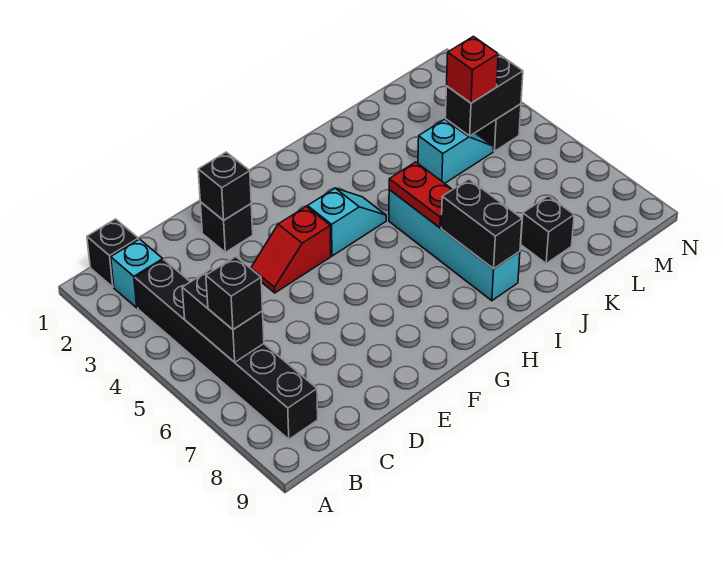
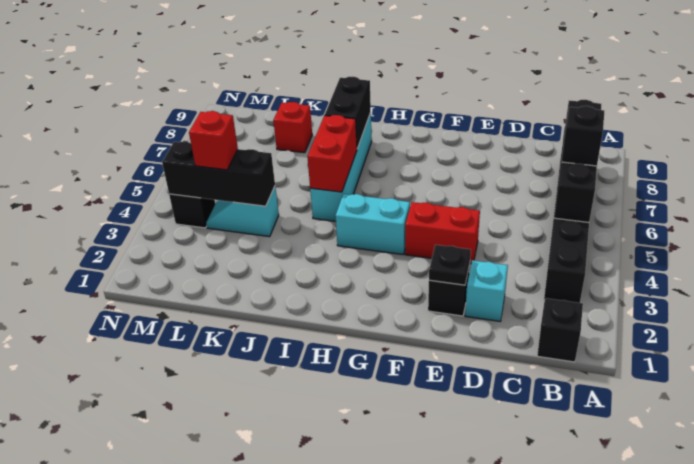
cyan brick B2 level 1 -> cyan brick D2 level 1
black brick B5:B6 level 2 -> black brick B5:B8 level 2
black brick E2 level 2 -> black plate E2 level 2
red slope E4:F4 level 1 top F -> red brick E4:F4 level 1
cyan slope G4:H4 level 1 top G -> cyan brick G4:H4 level 1
red plate I5:I6 level 2 -> red brick I5:I6 level 2
black brick K8 level 1 -> red brick K8 level 1
black brick L4:M4 level 2 -> black brick K4:M4 level 2

